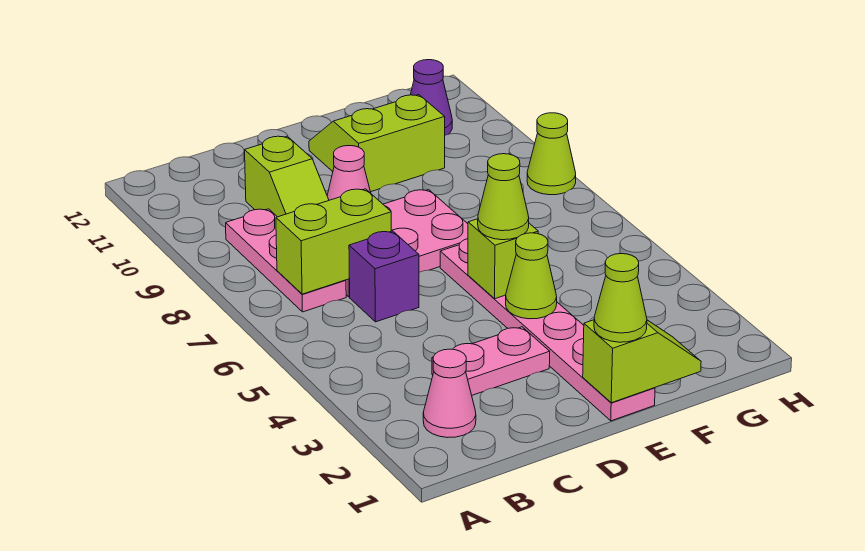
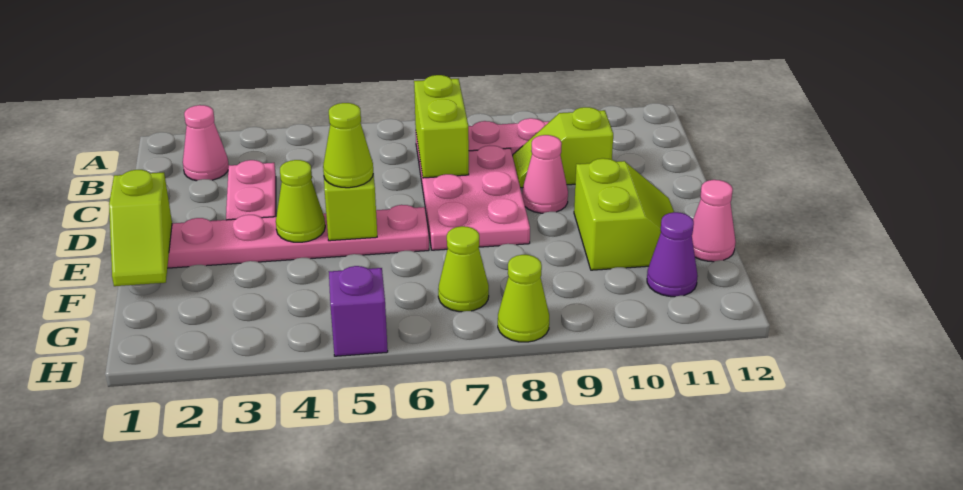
purple brick C6 level 1 -> purple brick H5 level 1
lime cone E1 level 3 -> lime cone G7 level 1
none -> pink cone F12 level 1

